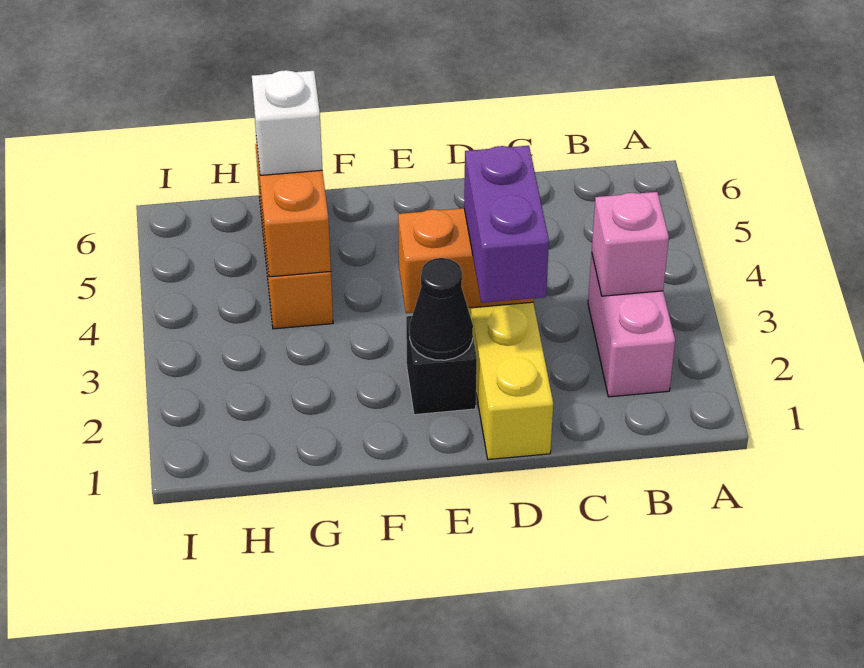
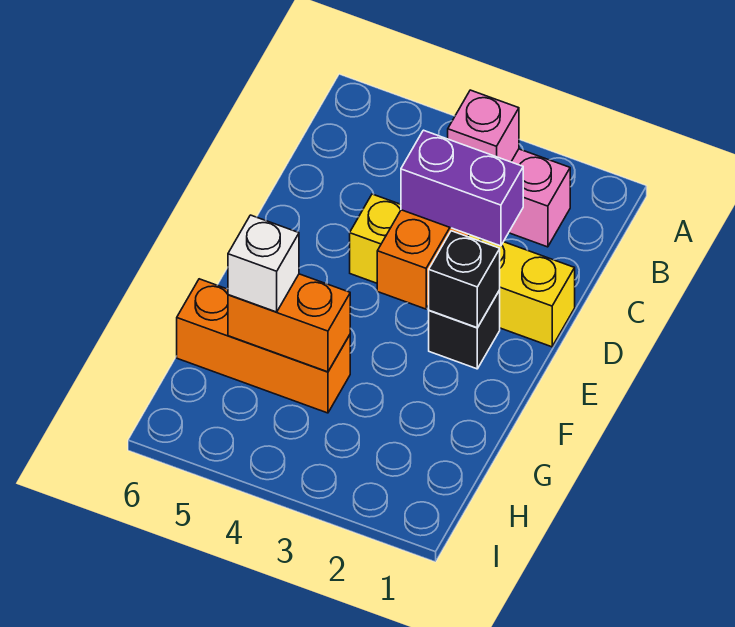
black cone E2 level 2 -> black brick E2 level 2

